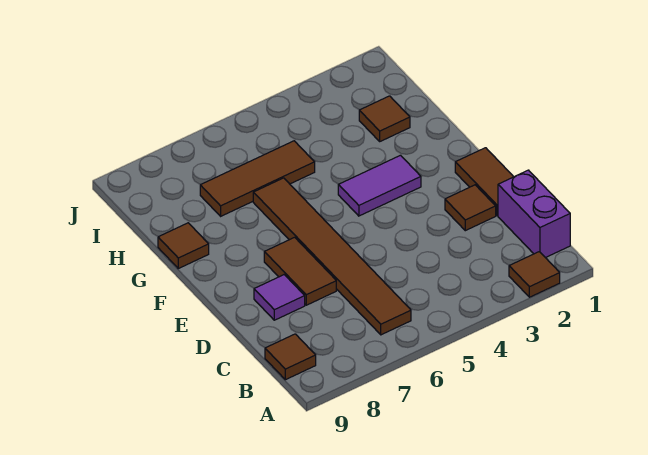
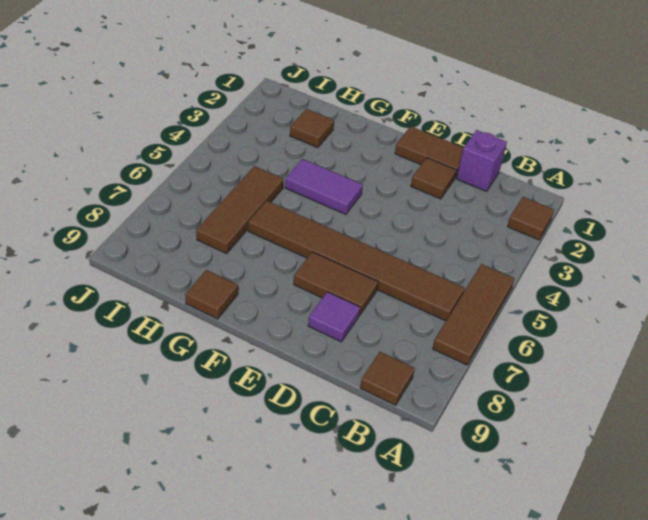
none -> brown tile A5:A7 level 1
purple brick B1:C1 level 1 -> purple brick C1 level 1
purple tile F3:F4 level 1 -> purple tile F4:G4 level 1

